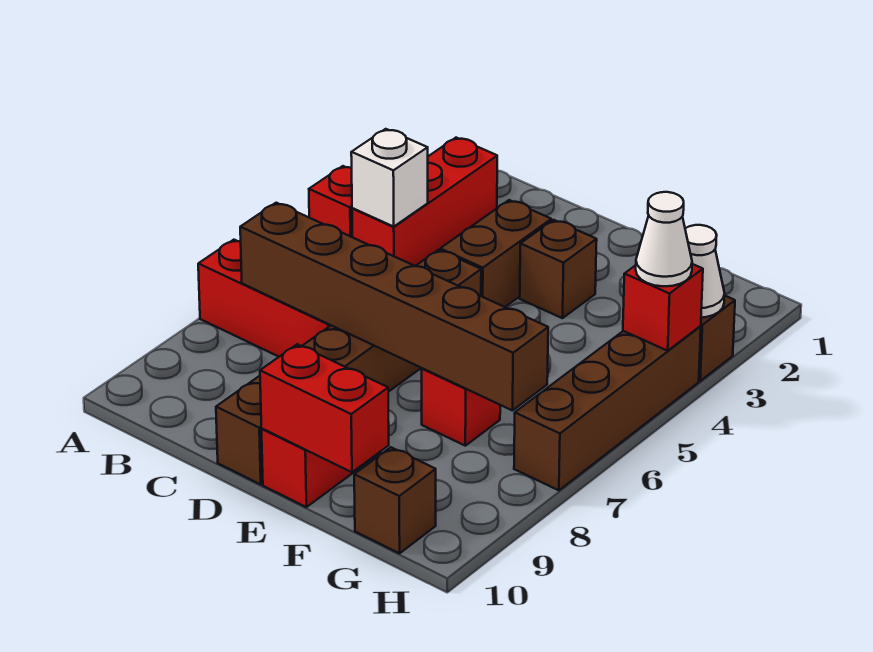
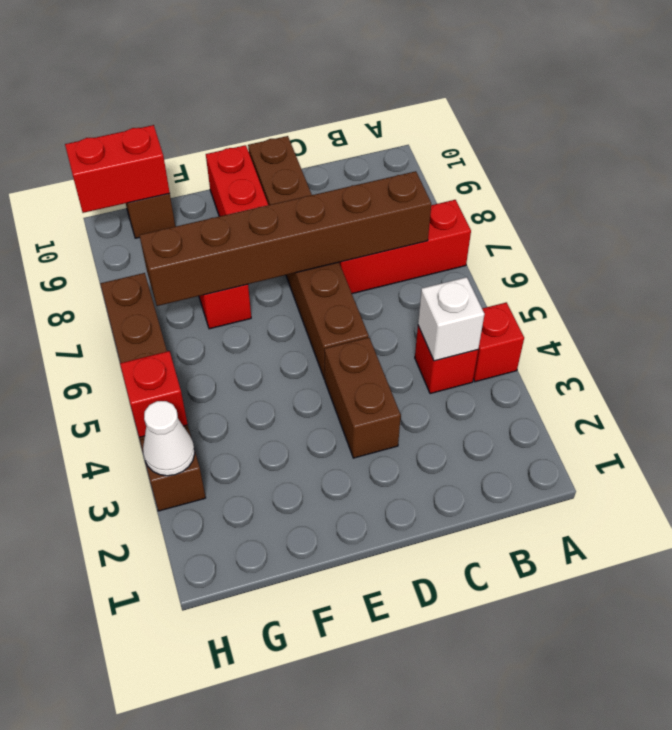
red brick B2:B4 level 1 -> red brick B4 level 1
brown brick E3 level 1 -> none
red brick E10:F10 level 2 -> red brick G10:H10 level 2
white cone H4 level 3 -> none

